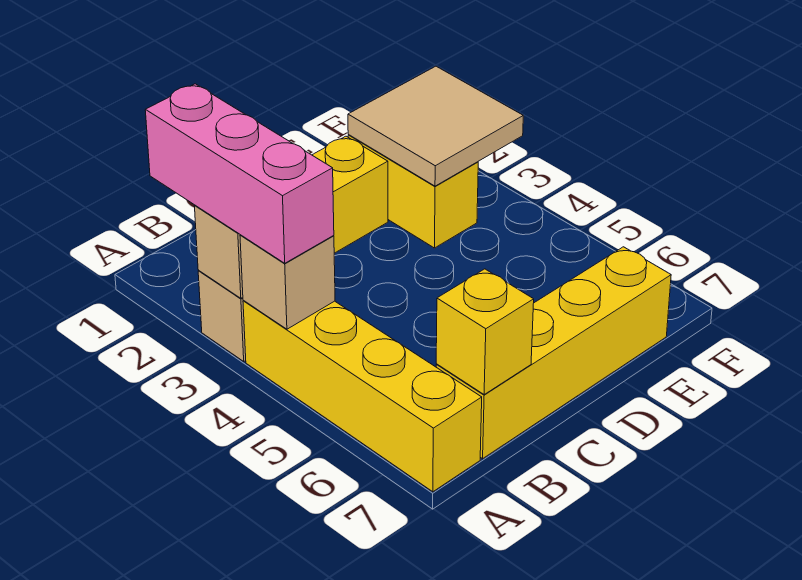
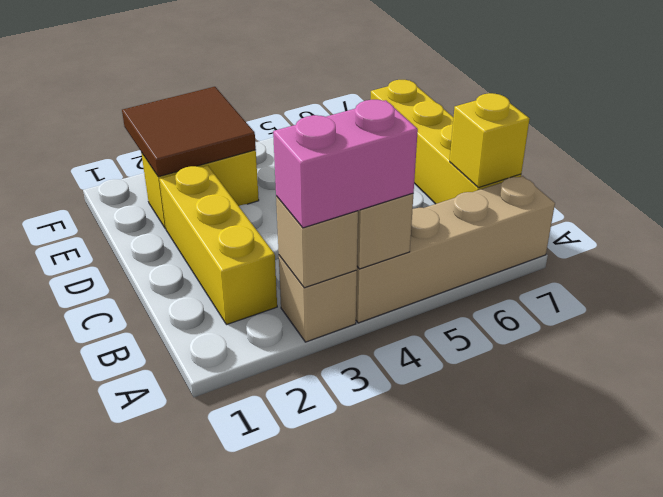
pink brick A2:A4 level 3 -> pink brick A3:A4 level 3
yellow brick A4:A7 level 1 -> tan brick A4:A7 level 1
tan tile E2:F3 level 2 -> brown tile E2:F3 level 2

